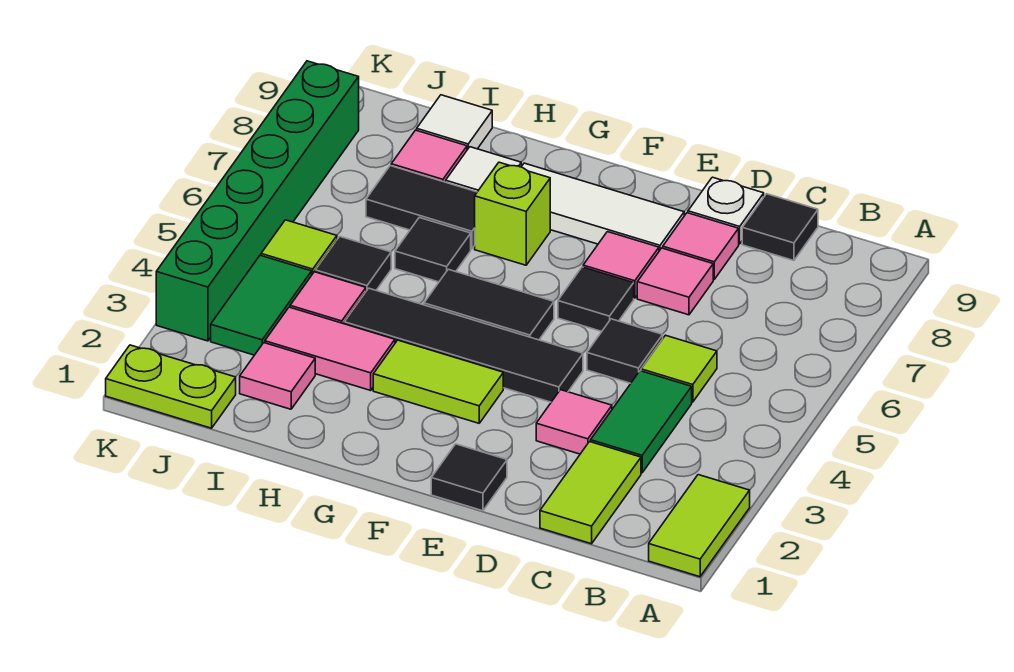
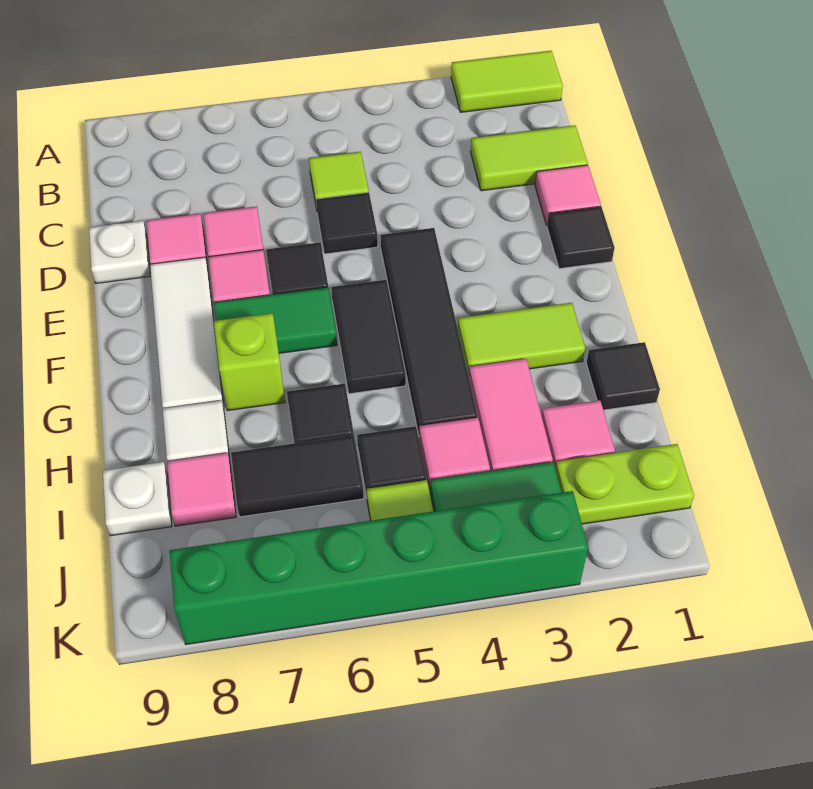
green tile C3:C4 level 1 -> green tile F6:F7 level 1
black tile C9 level 1 -> black tile H1 level 1
pink tile D3 level 1 -> pink tile D1 level 1
lime tile F3:G3 level 1 -> lime tile G2:G3 level 1
black tile H7:I7 level 1 -> black tile I6:I7 level 1
white tile I9 level 1 -> white plate I9 level 1
lime plate J1:K1 level 1 -> lime plate J1:J2 level 1

